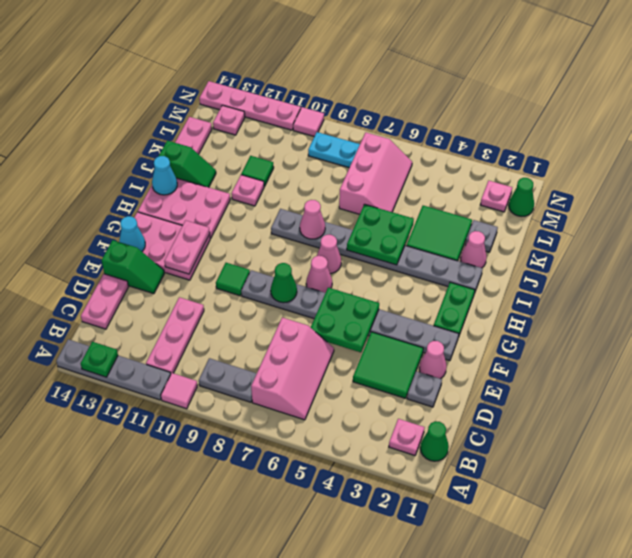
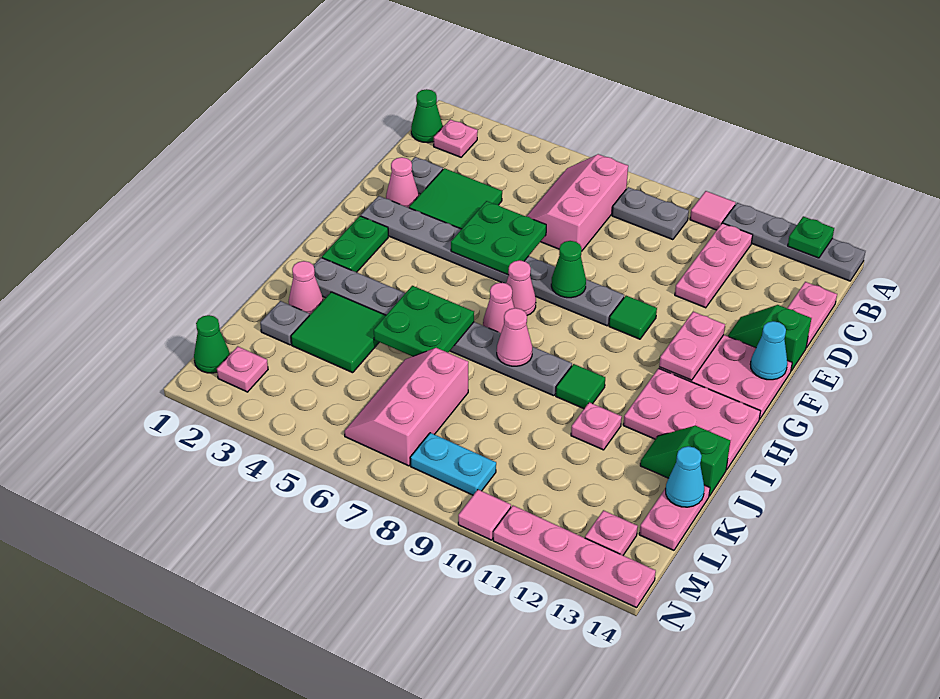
cyan cone I14 level 2 -> cyan cone K14 level 2
green tile K11 level 1 -> green tile I10 level 1

